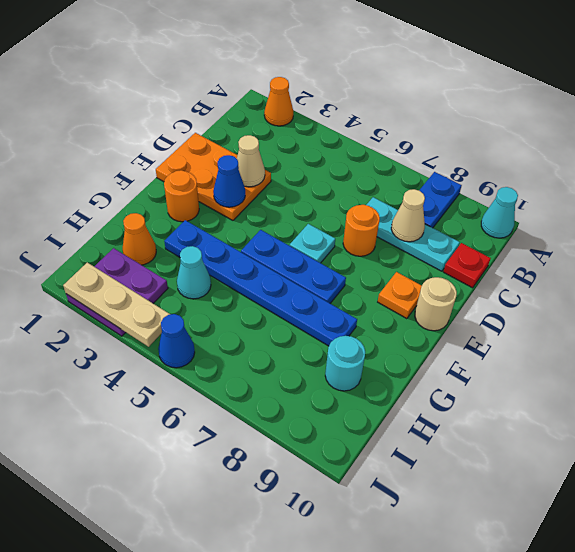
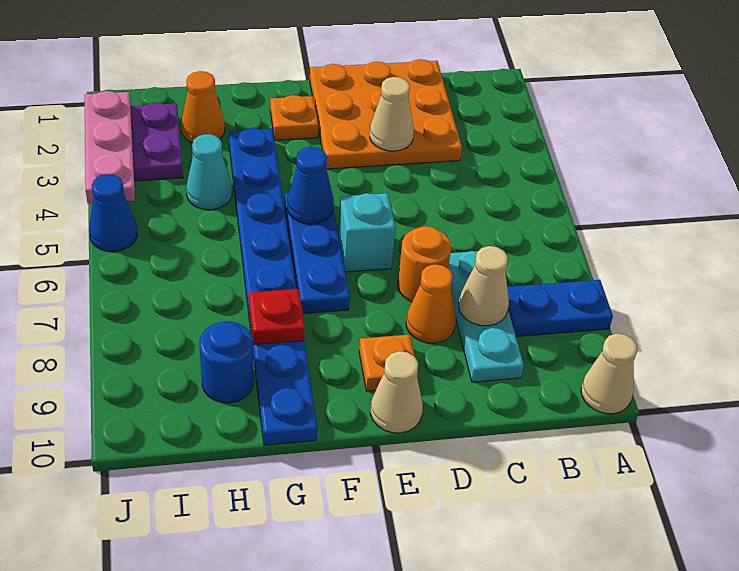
orange cone A2 level 1 -> orange cone D8 level 1
cyan cone A10 level 1 -> tan cone A10 level 1
red plate C10 level 1 -> red plate G8 level 2
orange plate D1:E3 level 1 -> orange plate C1:E3 level 1
blue cone E3 level 2 -> blue cone F5 level 2
cyan plate E6 level 1 -> cyan brick E6 level 1
tan round brick E10 level 1 -> tan cone E10 level 1
orange round brick F2 level 1 -> orange plate F2 level 1
blue plate G3:G8 level 1 -> blue plate G3:G10 level 1
cyan round brick H9 level 1 -> blue round brick H9 level 1
tan plate J2:J4 level 2 -> pink plate J2:J4 level 2

